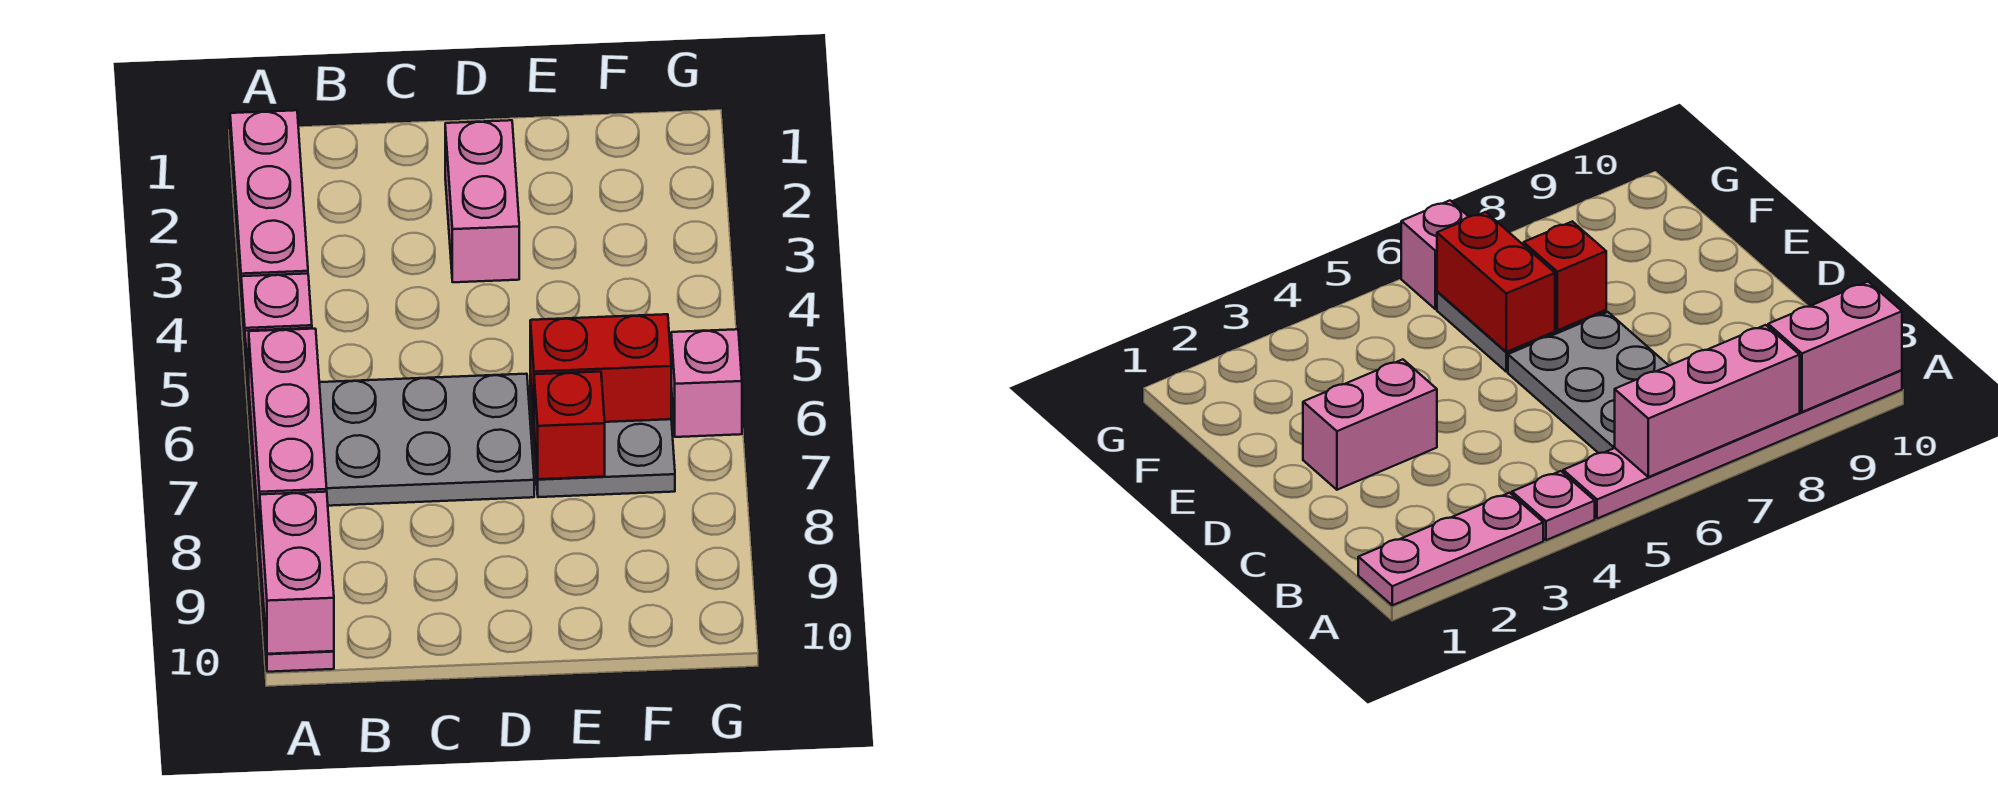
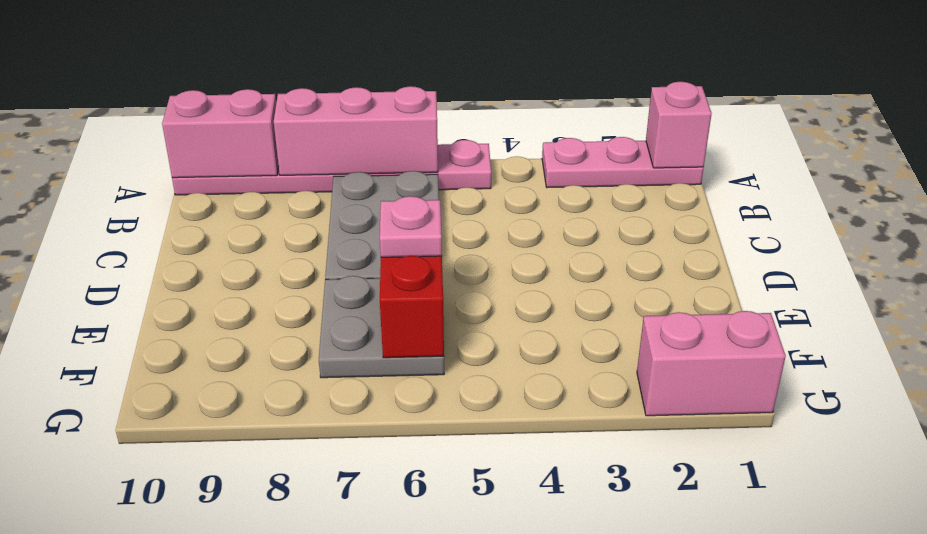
pink plate A4 level 1 -> pink plate E6 level 3
pink brick D2:D3 level 1 -> pink brick G1:G2 level 1
red brick E7 level 2 -> none
pink brick G6 level 1 -> pink brick A1 level 2

